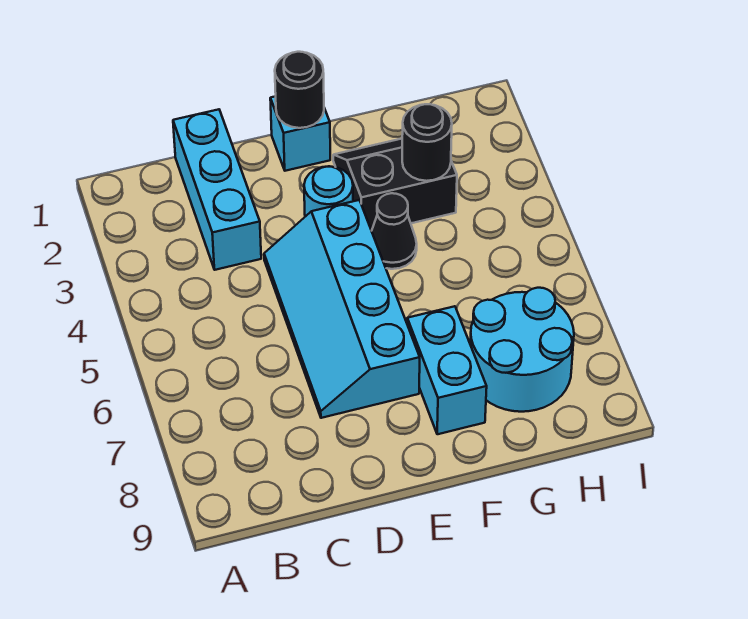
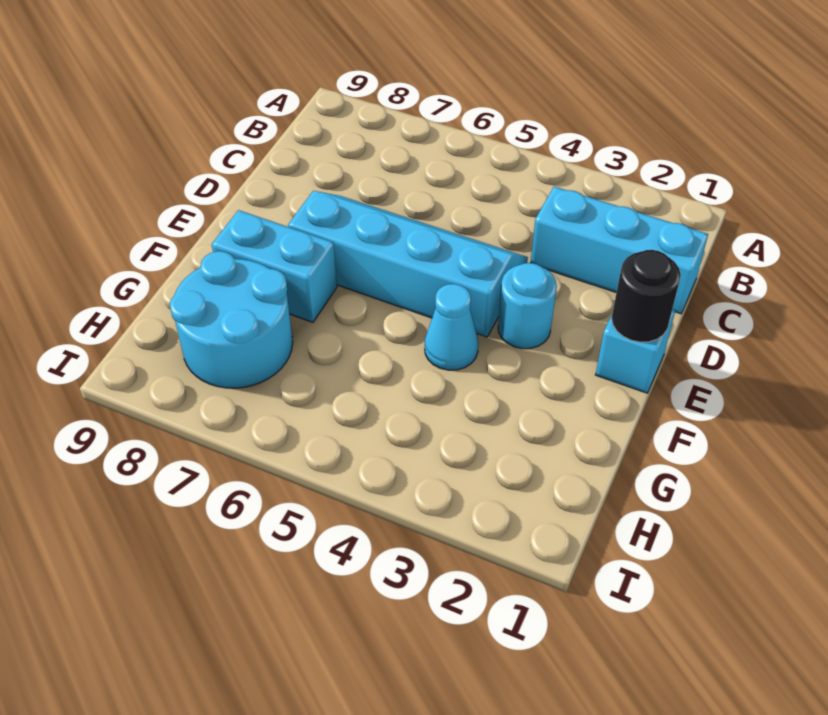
black slope F2:G3 level 1 top 3 -> none
black cone F4 level 1 -> cyan cone F4 level 1
black round brick G3 level 2 -> none

